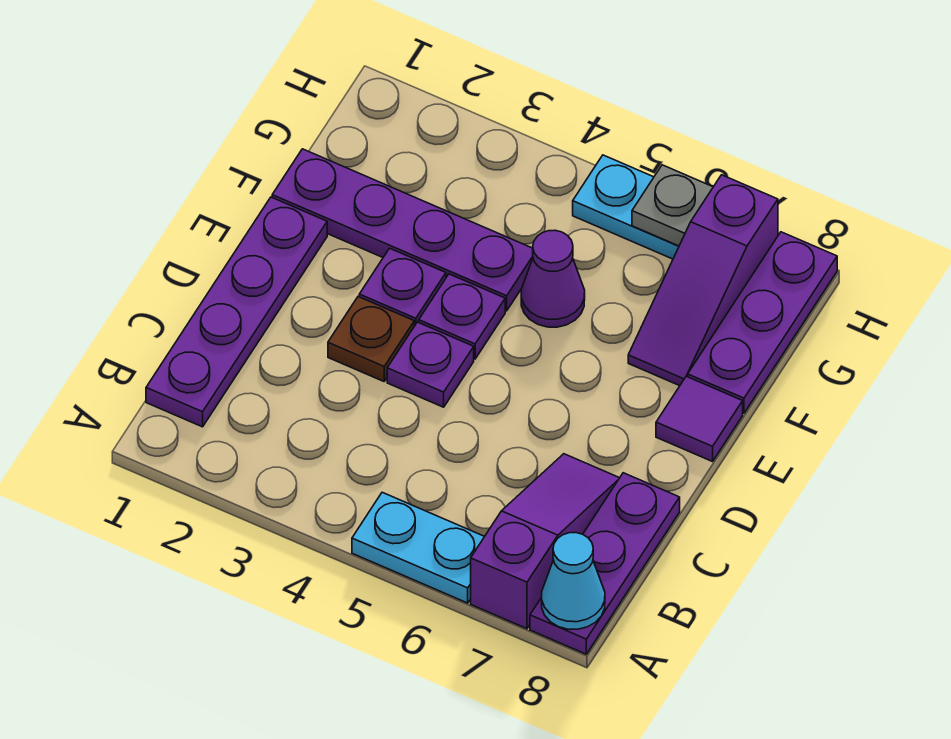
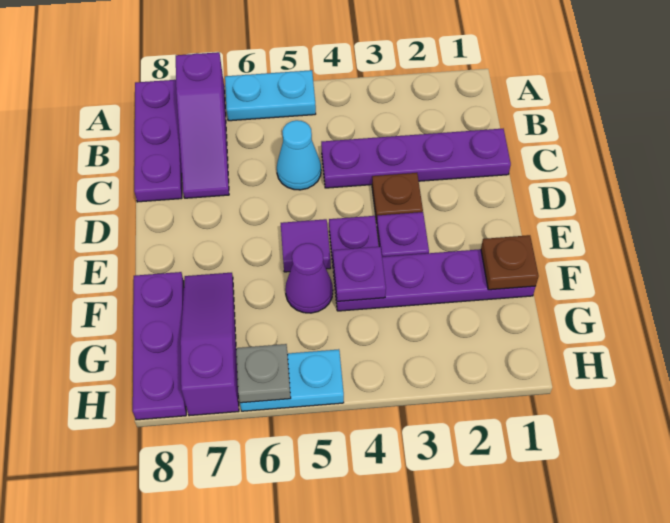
cyan cone A8 level 2 -> cyan cone C5 level 1
purple plate B1:E1 level 1 -> purple plate C1:C4 level 1
purple plate D4 level 1 -> purple plate F4 level 2
purple tile E8 level 1 -> purple tile E5 level 1
none -> brown plate F1 level 2

